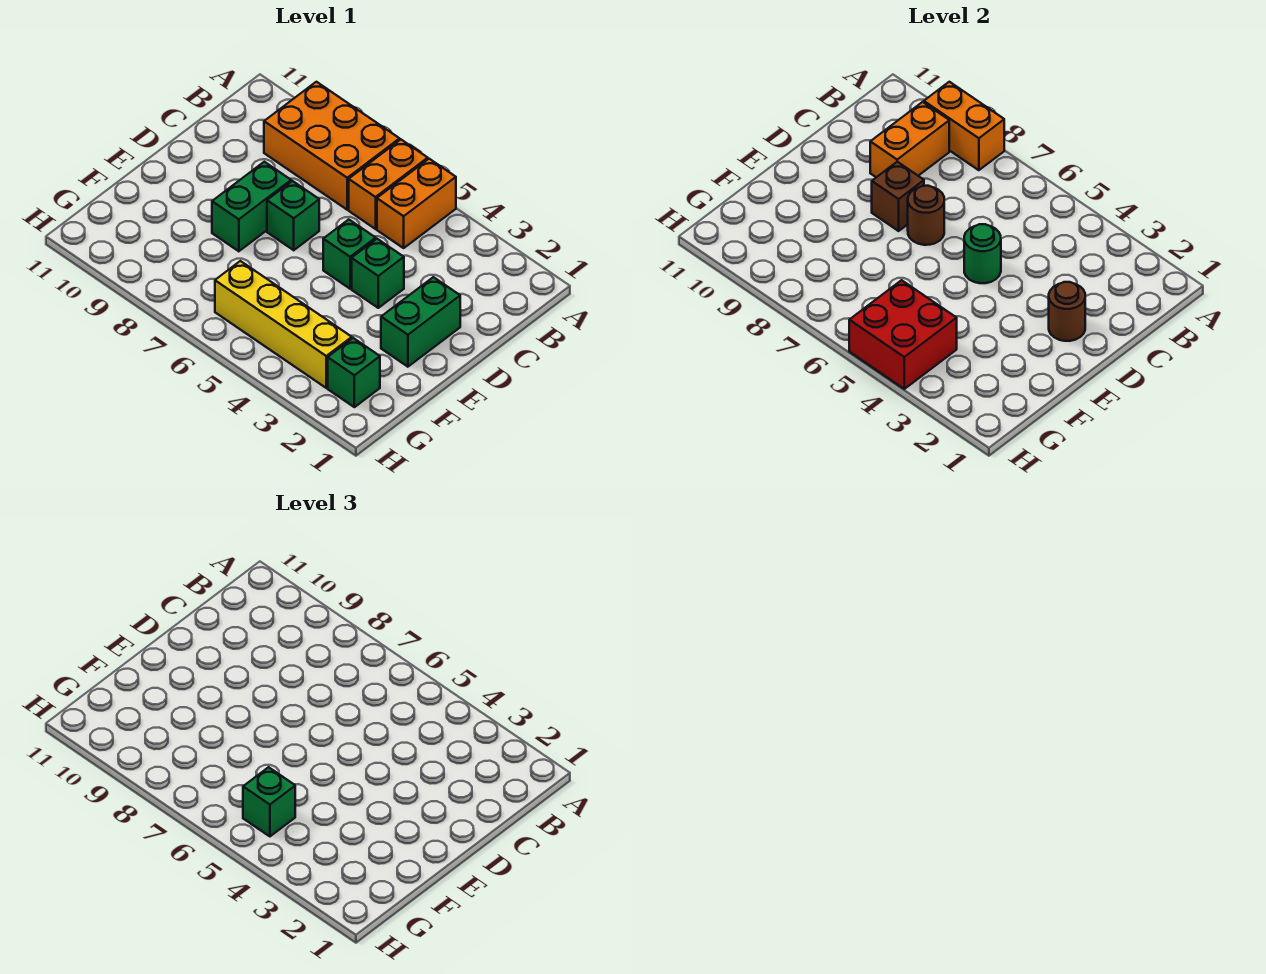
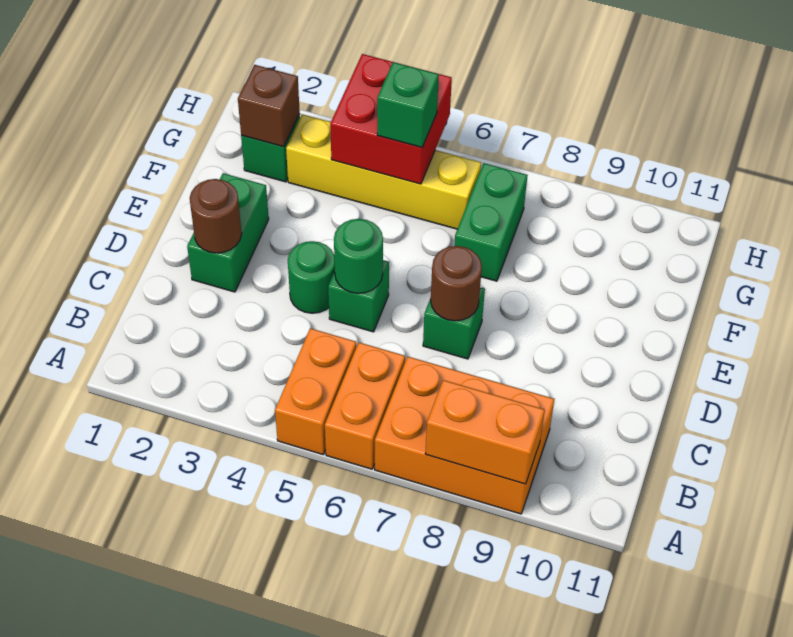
orange brick B9:C9 level 2 -> none
green brick D4 level 1 -> green round brick D4 level 1
green brick D8:E8 level 1 -> green brick F7:G7 level 1
brown brick D8 level 2 -> brown brick G2 level 2

